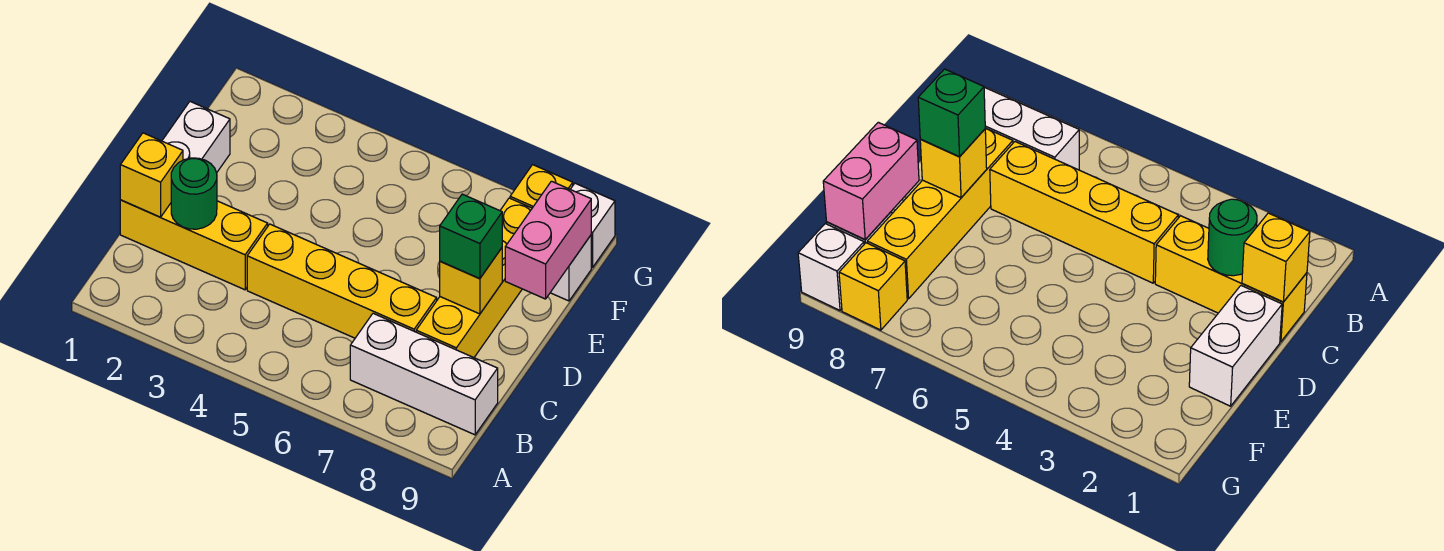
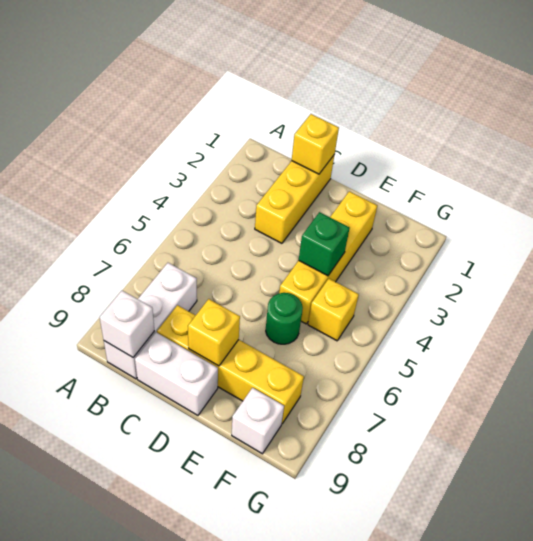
green round brick C2 level 2 -> green round brick E6 level 1
yellow brick C4:C7 level 1 -> yellow brick E2:E5 level 1
white brick D1:E1 level 1 -> white brick C9:D9 level 1
green brick D8 level 3 -> green brick E4 level 2
pink brick E9:F9 level 2 -> none
yellow brick G8 level 1 -> yellow brick F5 level 1
white brick G9 level 1 -> white brick B9 level 2

